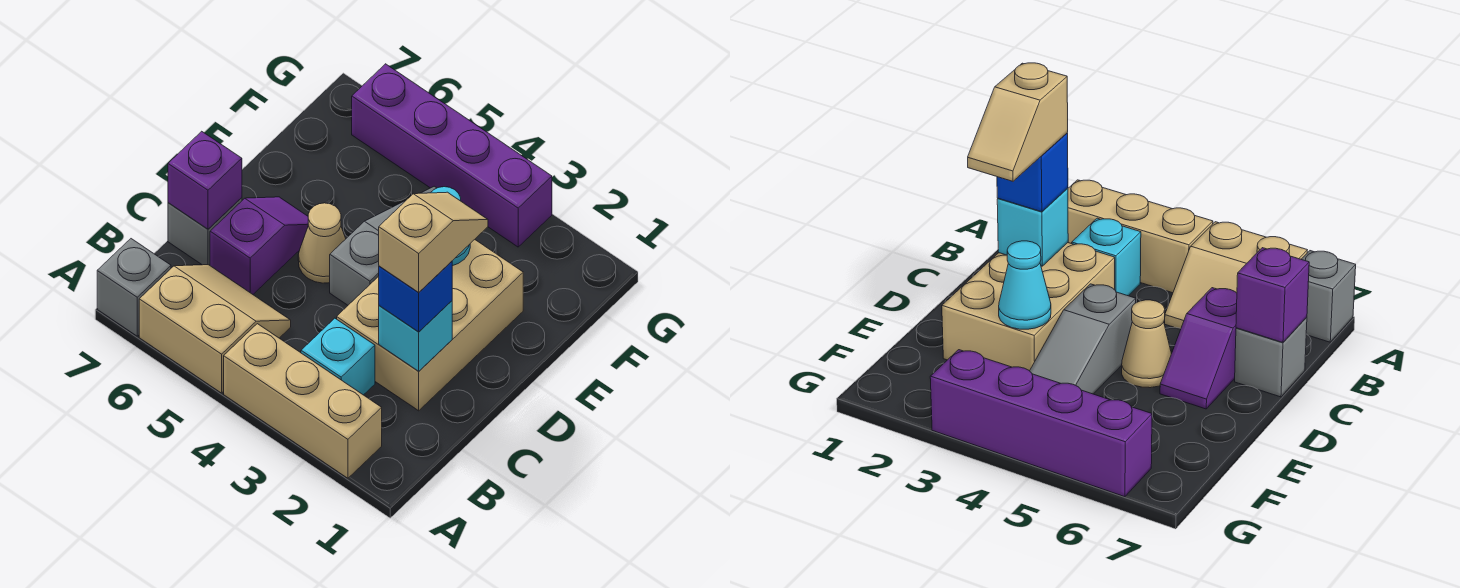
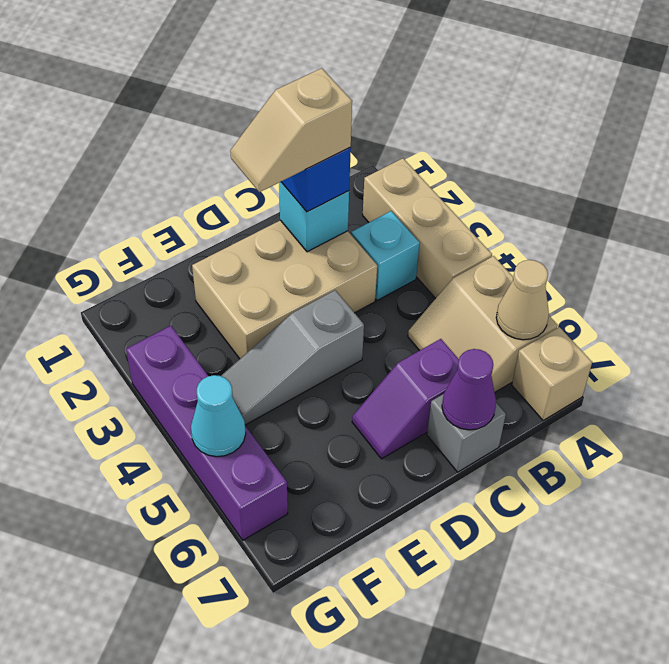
grey brick A7 level 1 -> tan brick A7 level 1
purple brick C7 level 2 -> purple cone C7 level 2
tan cone D5 level 1 -> tan cone A6 level 2
cyan cone E3 level 2 -> cyan cone G5 level 2

